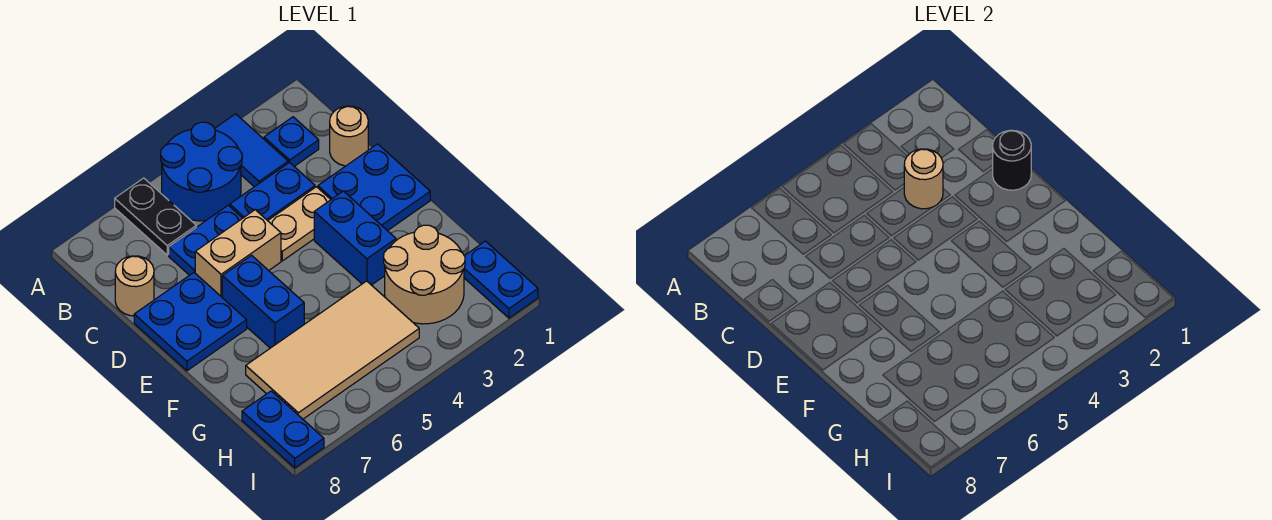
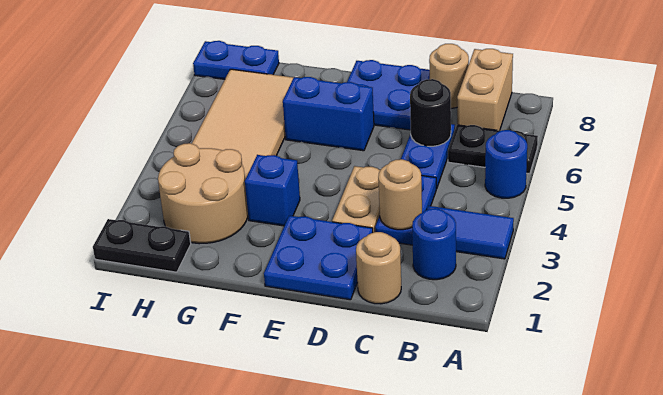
blue round brick A4:B5 level 1 -> blue round brick A5 level 1
blue plate B2 level 1 -> blue round brick B2 level 1
black round brick D1 level 2 -> black round brick C6 level 2
tan brick D5:D6 level 1 -> tan brick B7:B8 level 1
blue brick E3:F3 level 1 -> blue brick F3 level 1
blue plate H1:I1 level 1 -> black plate H1:I1 level 1

